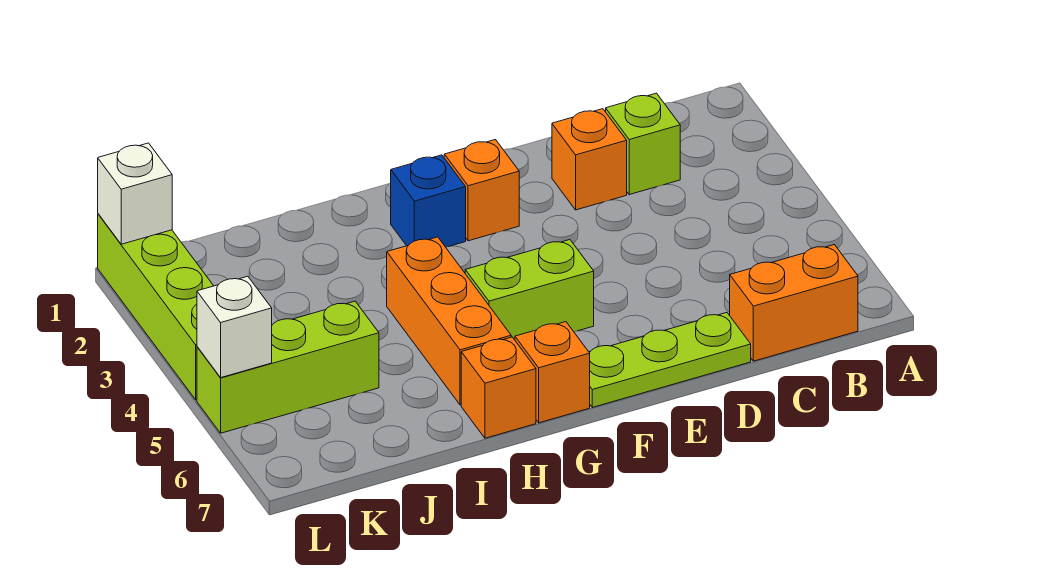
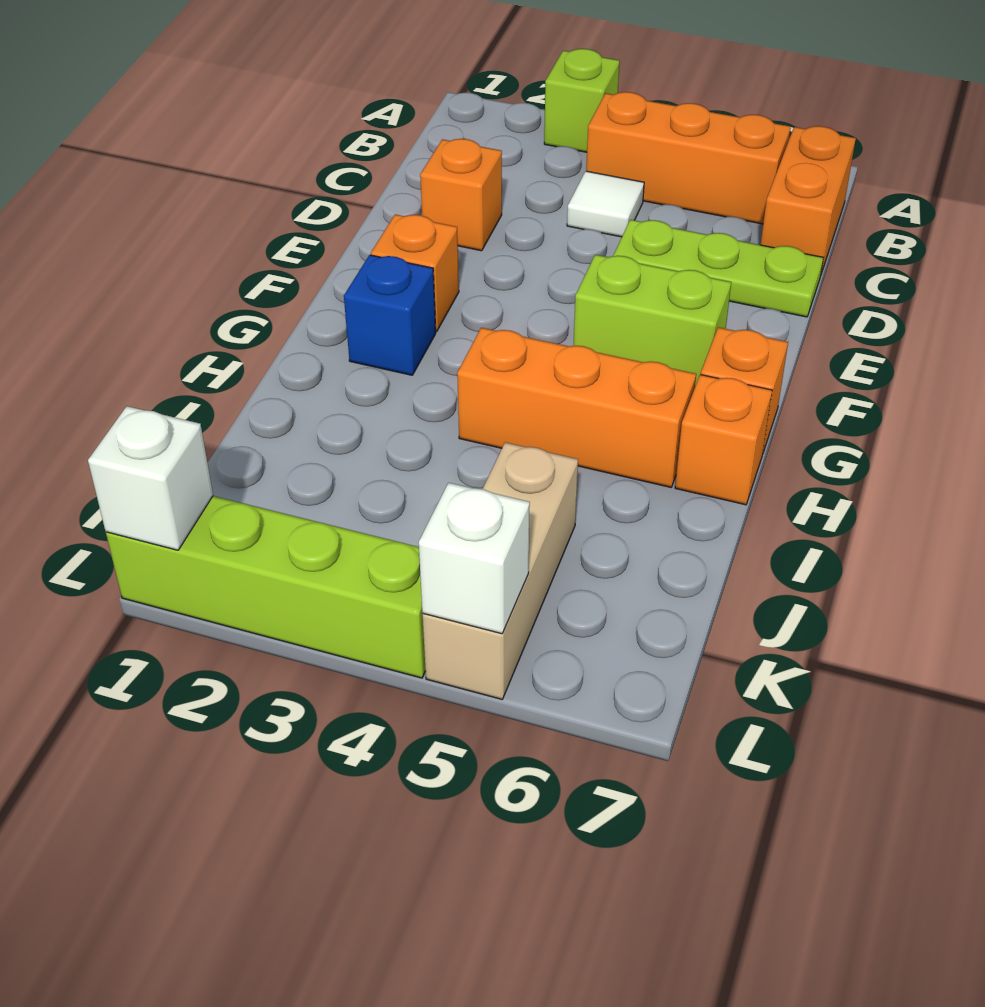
none -> orange brick B4:B6 level 1
lime brick C2 level 1 -> lime brick A3 level 1
none -> white tile C4 level 1
lime plate D7:F7 level 1 -> lime plate D5:D7 level 1
lime brick F5:G5 level 1 -> lime brick F5:F6 level 1
lime brick J5:L5 level 1 -> tan brick J5:L5 level 1

